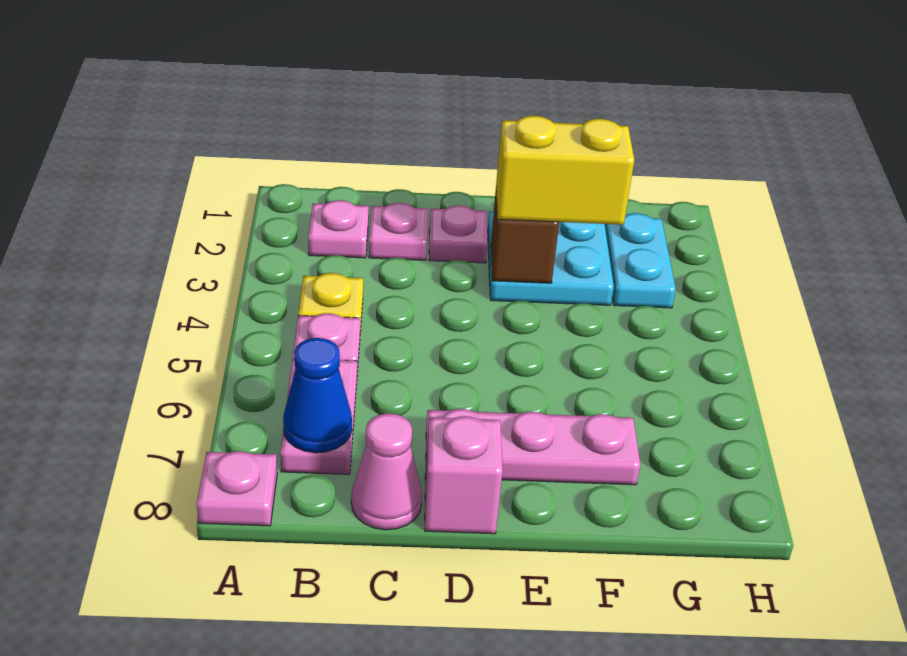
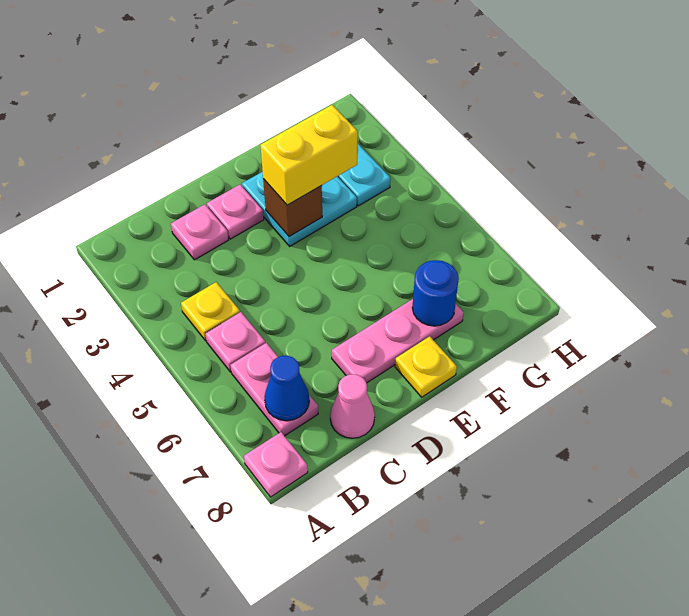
pink plate B2 level 1 -> none
pink brick D8 level 1 -> none
none -> yellow plate E8 level 1
none -> blue round brick F7 level 2

